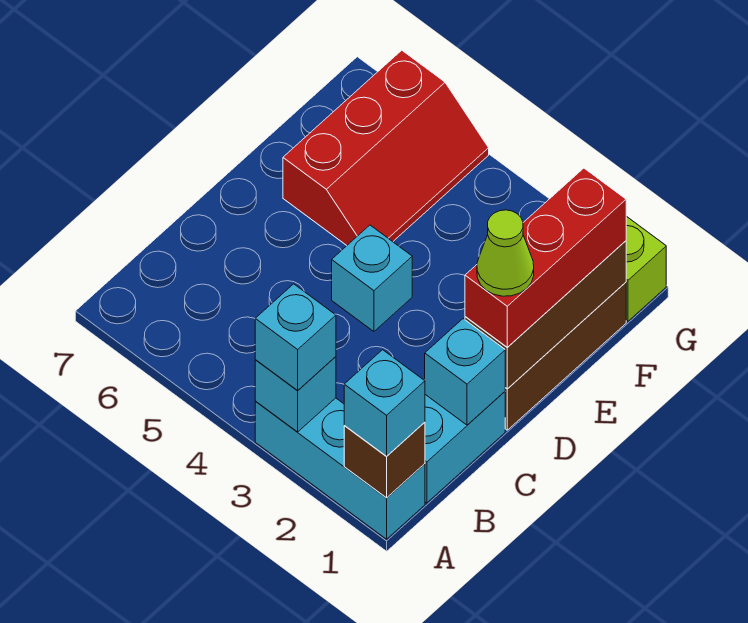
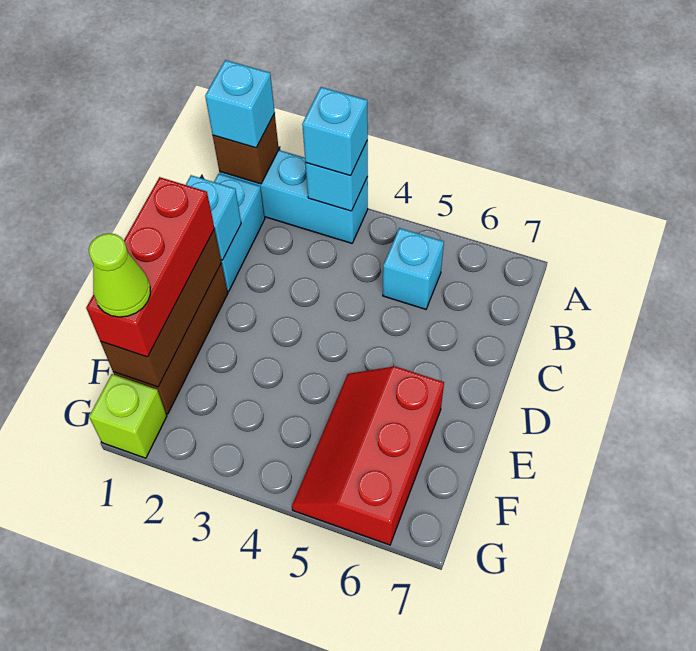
lime cone D1 level 4 -> lime cone F1 level 4
cyan brick D4 level 1 -> cyan brick B5 level 1

